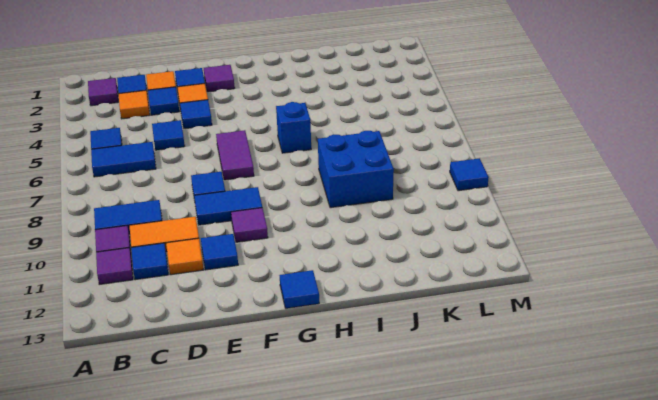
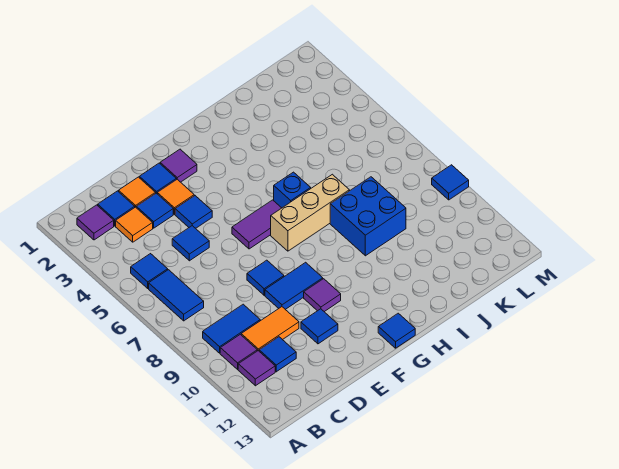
blue tile B6:C6 level 1 -> blue tile B6:B7 level 1
orange tile D11 level 1 -> none
purple tile F6:F7 level 1 -> purple tile F6:G6 level 1
none -> tan brick G7:I7 level 1

